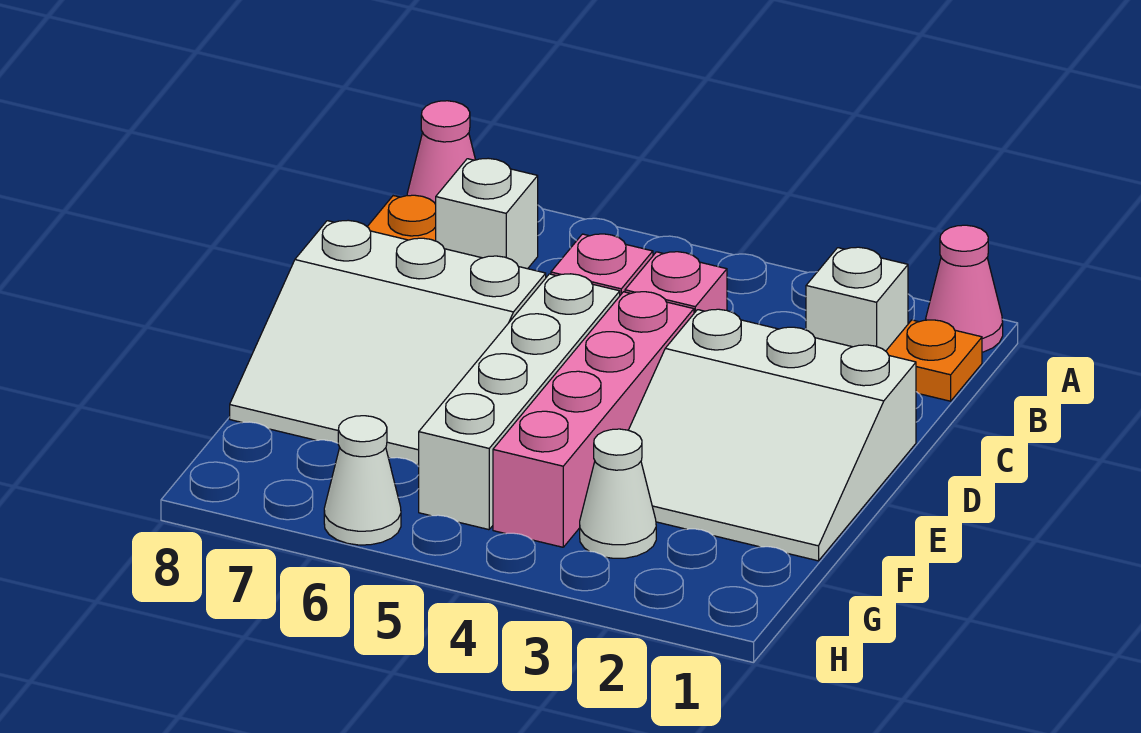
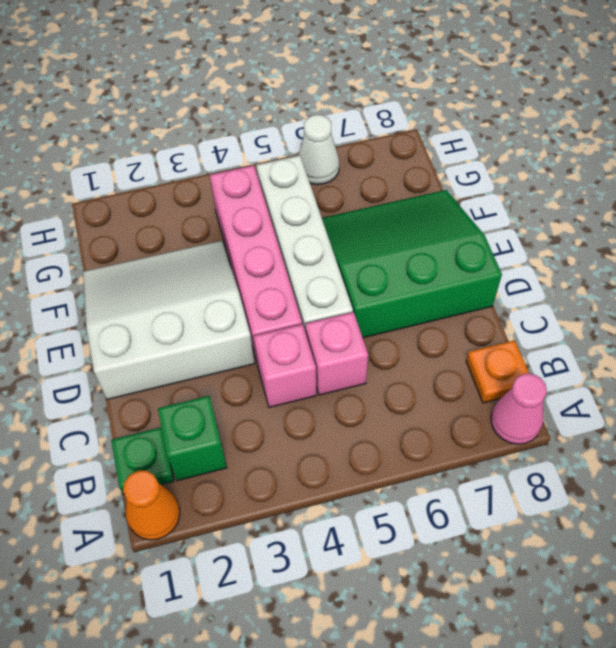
pink cone A1 level 1 -> orange cone A1 level 1
orange plate B1 level 1 -> green plate B1 level 1
white brick B2 level 1 -> green brick B2 level 1
white brick B7 level 1 -> none
white slope D6:F8 level 1 top D -> green slope D6:F8 level 1 top D
white cone G3 level 1 -> none

